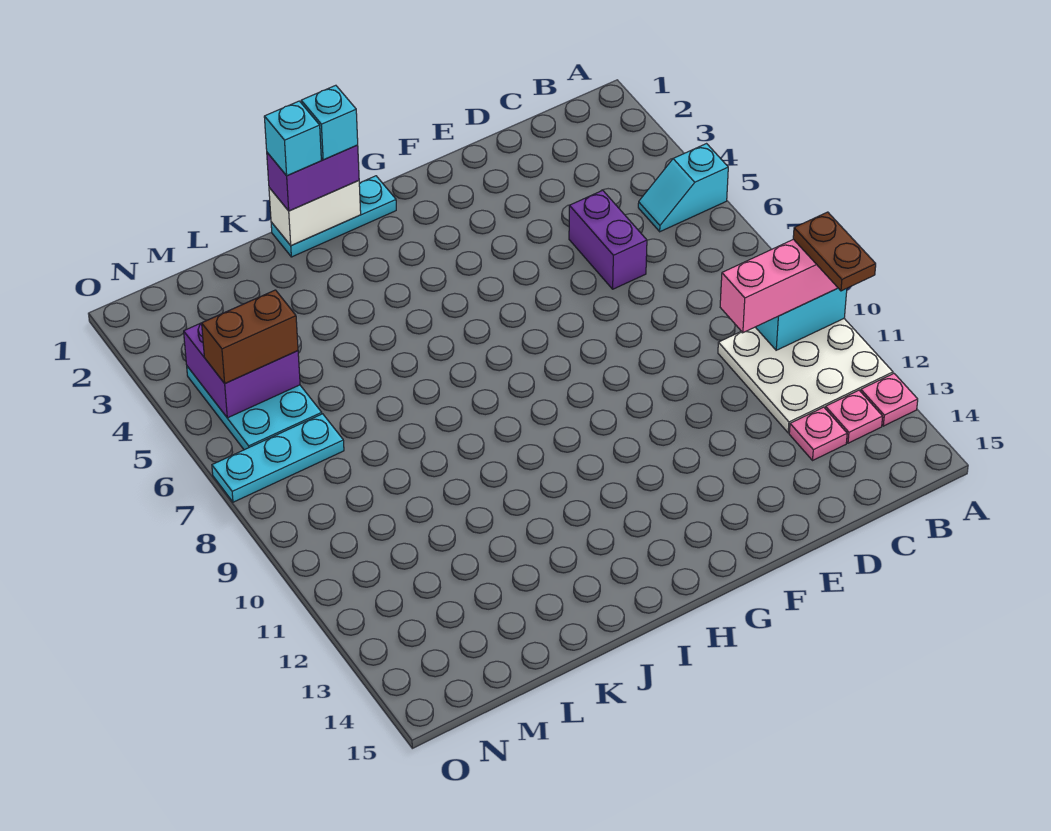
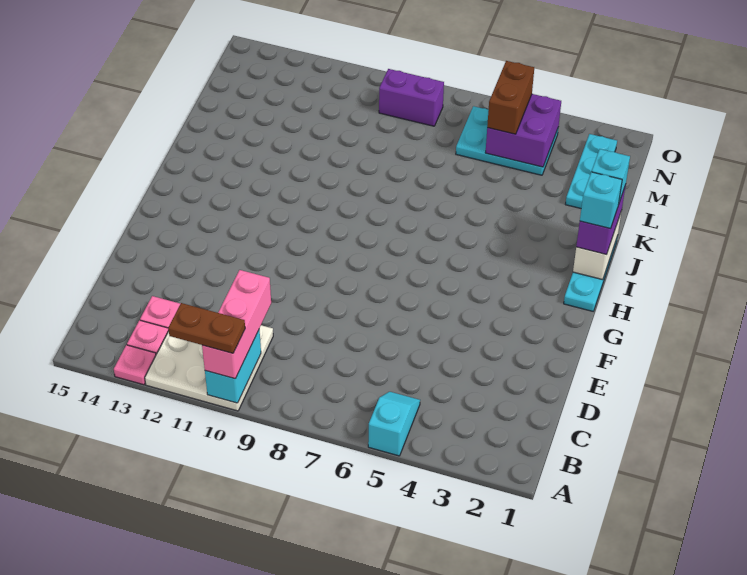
purple brick D5:D6 level 1 -> purple brick N8:N9 level 1
cyan plate M7:O7 level 1 -> cyan plate L2:N2 level 1

